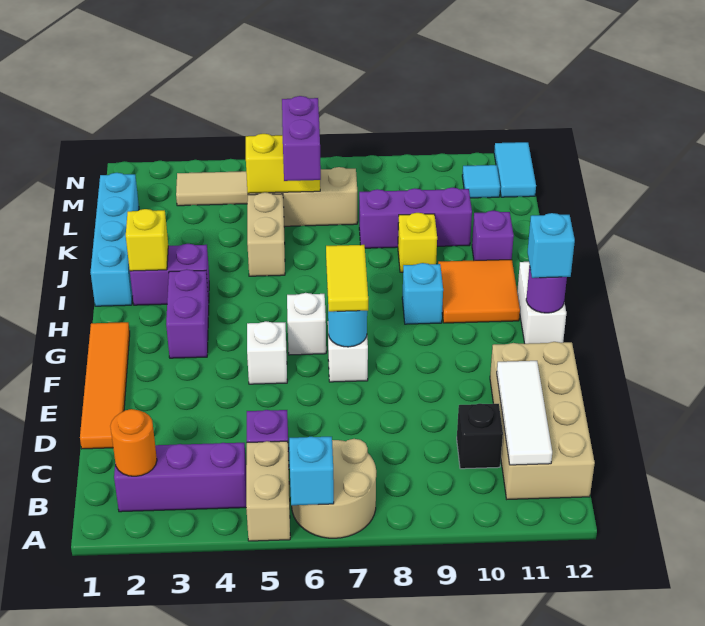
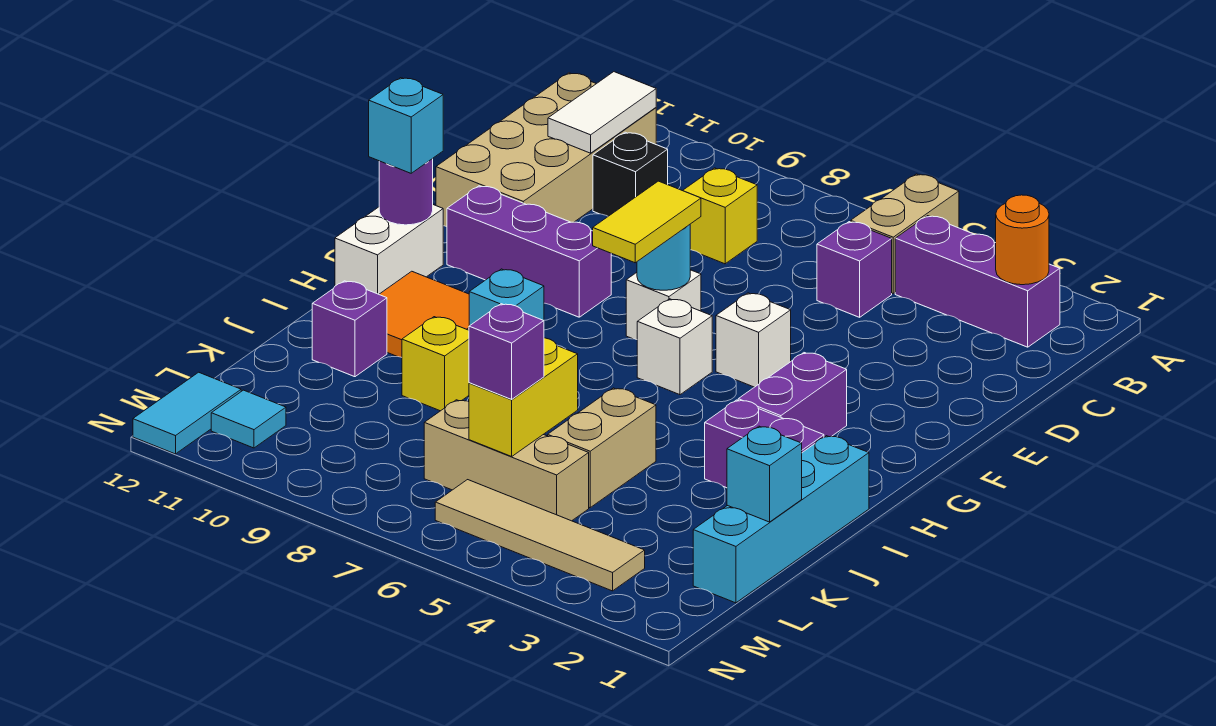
tan round brick A6:B7 level 1 -> none
cyan brick A6 level 2 -> cyan brick K1 level 2
white tile B11:D11 level 2 -> white tile B11:C11 level 2
orange tile D1:G1 level 1 -> none
yellow brick I2 level 2 -> yellow brick C8 level 1
purple brick K6:L6 level 3 -> purple brick L6 level 3
purple brick K8:K10 level 1 -> purple brick F9:F11 level 1
yellow brick L5:L6 level 2 -> yellow brick K6:L6 level 2

